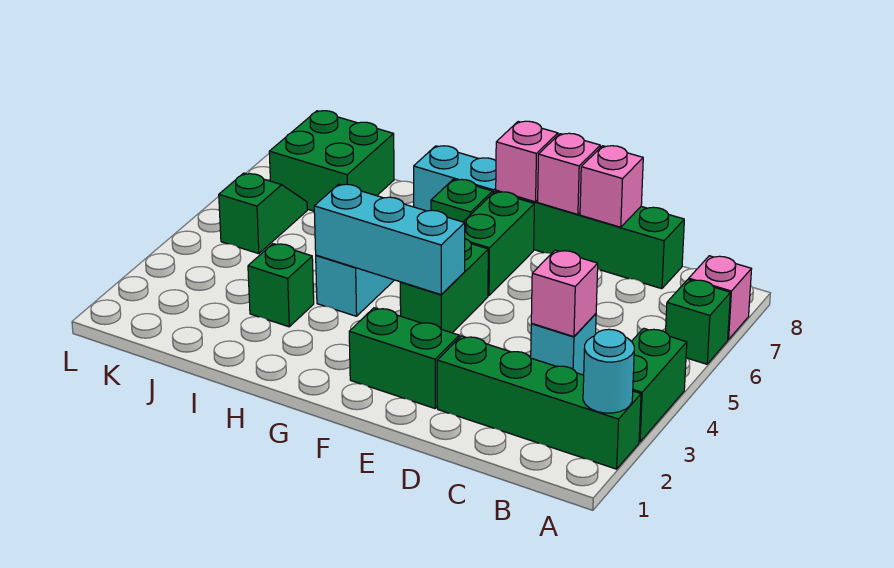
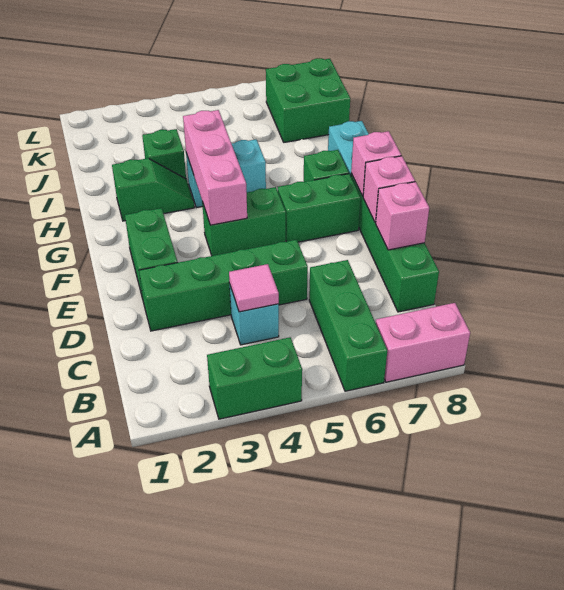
green brick A2:D2 level 1 -> green brick D2:D5 level 1
cyan round brick A2 level 2 -> none
green brick A6 level 1 -> green brick A6:C6 level 1
pink brick A7 level 1 -> pink brick A7:A8 level 1
pink brick C4 level 2 -> pink tile C4 level 2
cyan brick F4:H4 level 2 -> pink brick F4:H4 level 2
green slope K5:K6 level 1 top 5 -> green slope H2:H3 level 1 top 2

